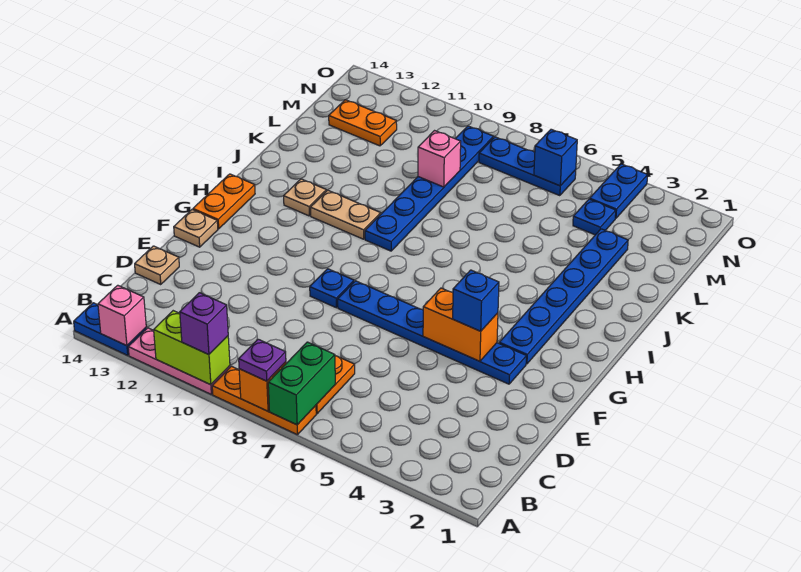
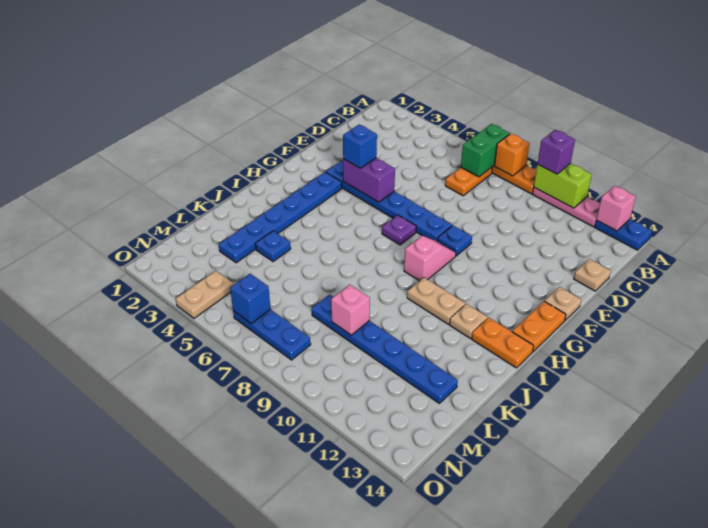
purple plate A8 level 3 -> purple plate G7 level 1
orange brick F4:F5 level 2 -> purple brick F4:F5 level 2
none -> pink slope G9:H9 level 1 top H
blue plate I9:N9 level 1 -> blue plate L8:L13 level 1
blue plate M4 level 1 -> blue plate K4 level 1
orange plate M12:M13 level 1 -> orange plate I13:I14 level 1
blue plate N4:O4 level 1 -> tan plate N4:O4 level 1

